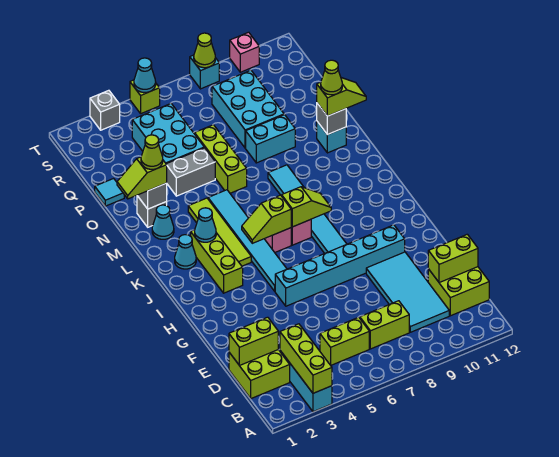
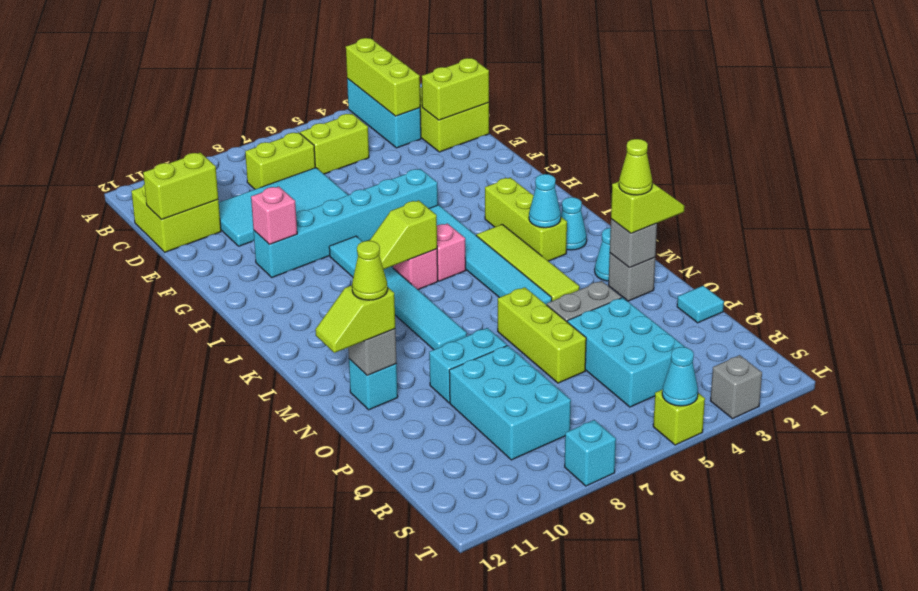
cyan tile C9:F10 level 1 -> cyan tile D7:E10 level 1
lime slope J5:J6 level 2 top 6 -> none
lime cone T8 level 2 -> none
pink brick T10 level 1 -> pink brick G10 level 2

